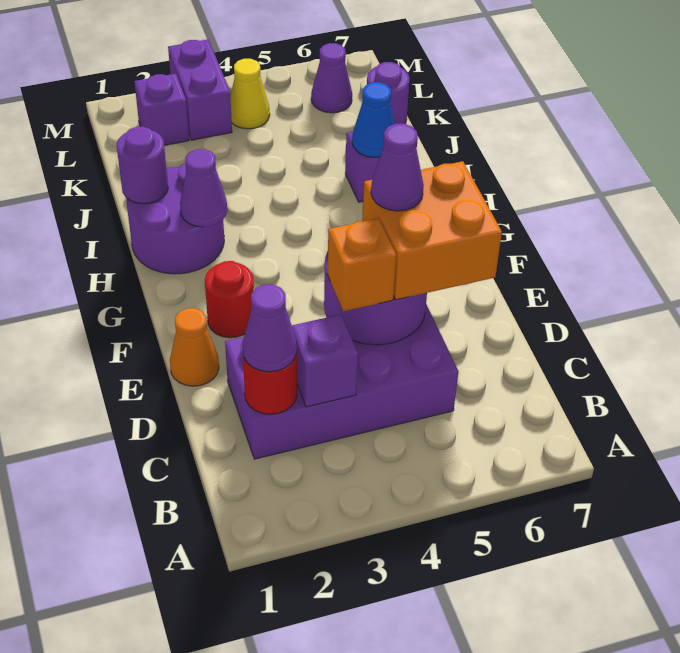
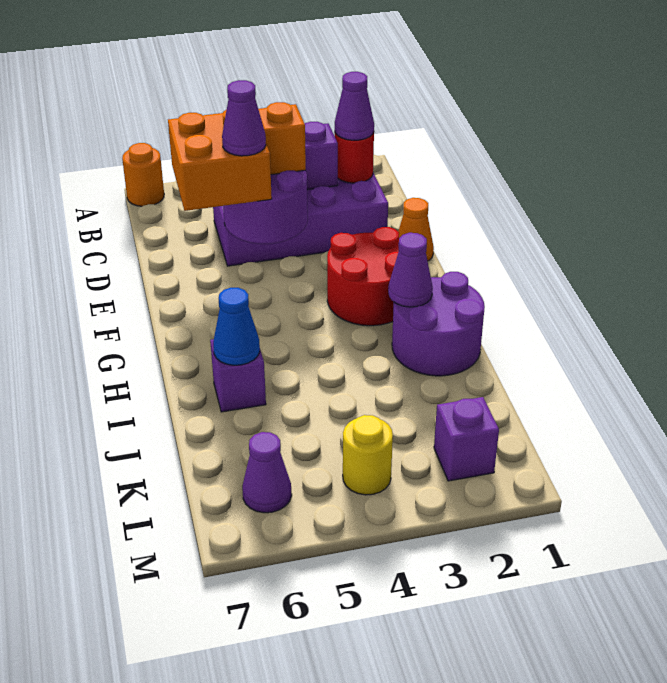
none -> orange round brick A7 level 1
red round brick F2 level 1 -> red round brick F2:G3 level 1
purple round brick I1 level 2 -> none
purple round brick K7 level 1 -> none
purple brick L3:M3 level 1 -> none
yellow cone L4 level 1 -> yellow round brick L4 level 1

